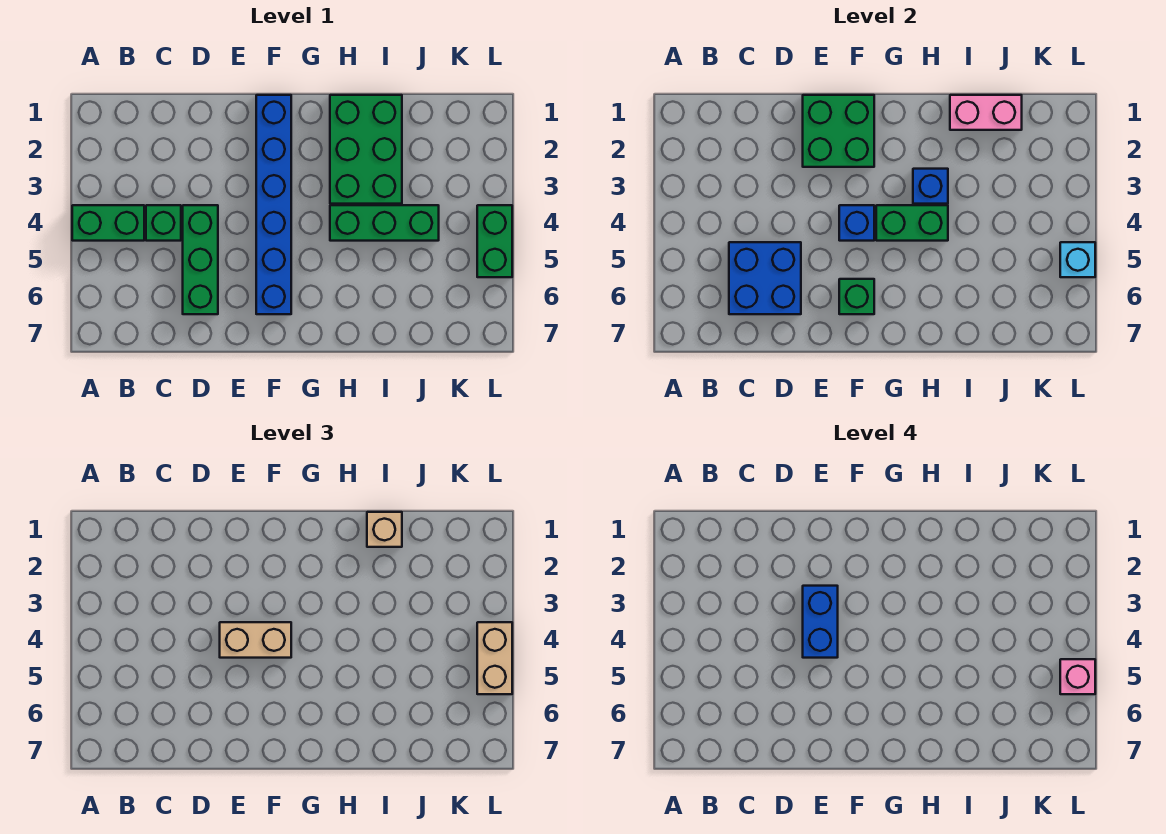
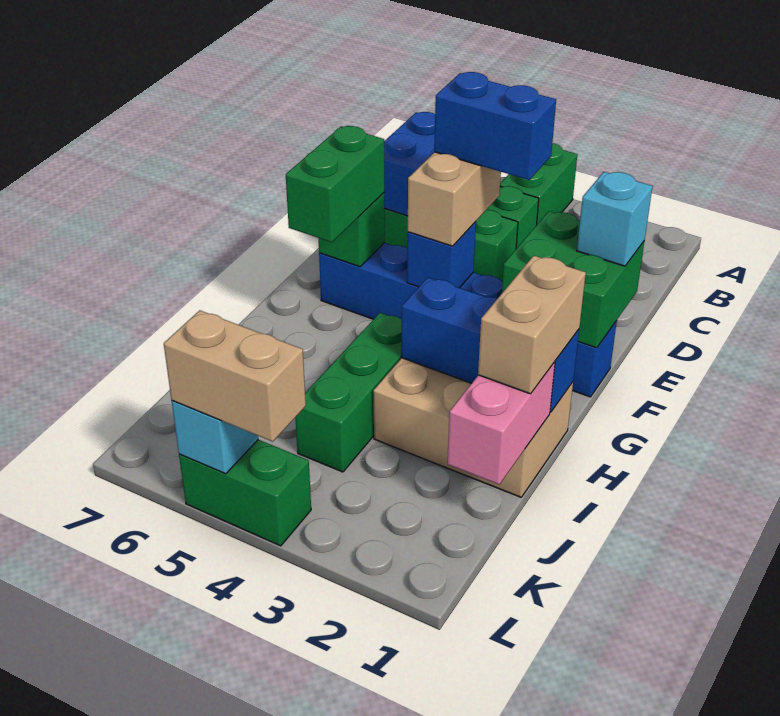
none -> cyan brick E1 level 3
green brick G4:H4 level 2 -> green brick F6:G6 level 3
green brick H1:I3 level 1 -> tan brick H1:I3 level 1
blue brick H3 level 2 -> blue brick H1:H3 level 2
tan brick I1 level 3 -> tan brick H1:I1 level 3
pink brick L5 level 4 -> none

